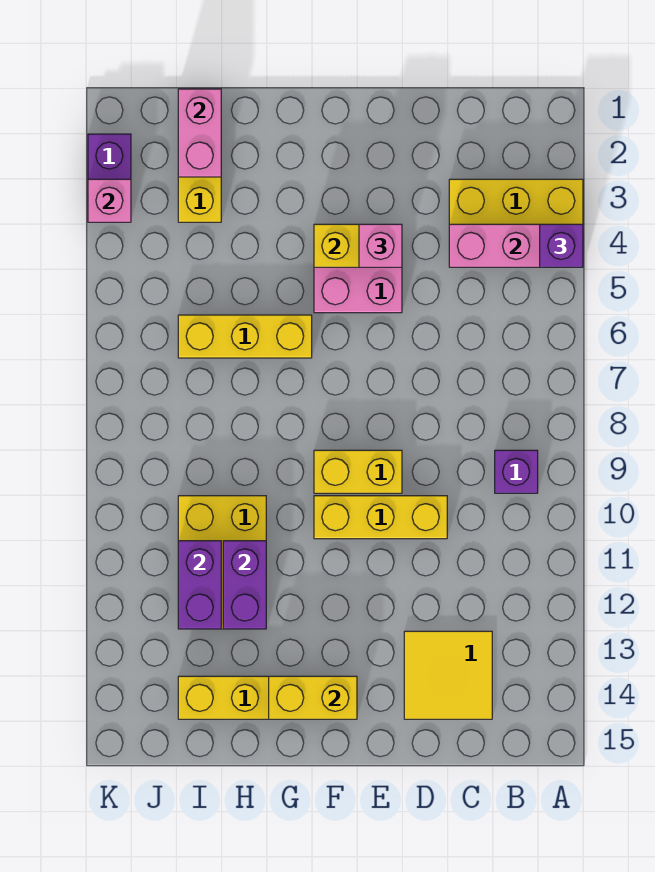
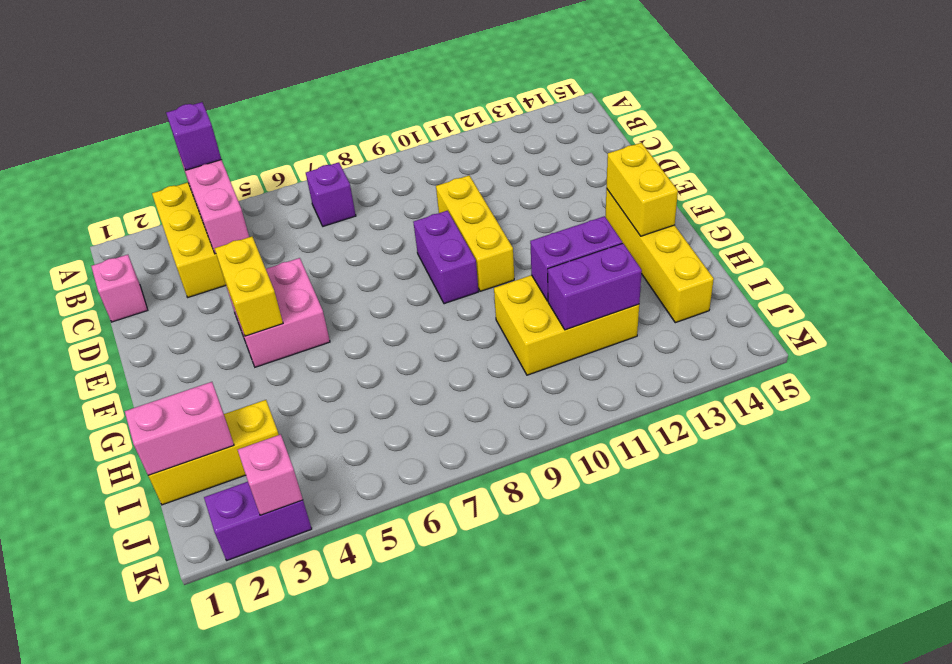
purple brick B9 level 1 -> purple brick B7 level 1
yellow tile C13:D14 level 1 -> none
pink brick E4 level 3 -> pink brick C1 level 1
yellow brick E9:F9 level 1 -> purple brick E9:F9 level 1
yellow brick G6:I6 level 1 -> none

